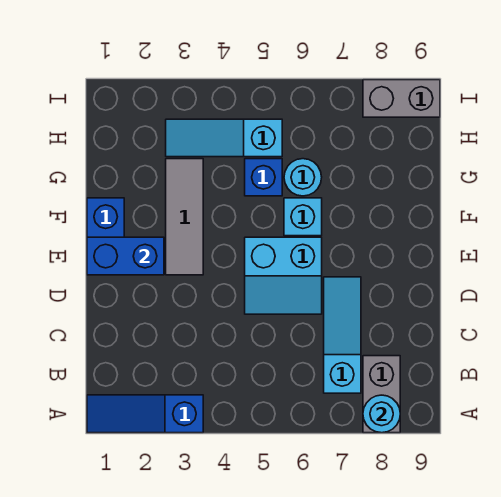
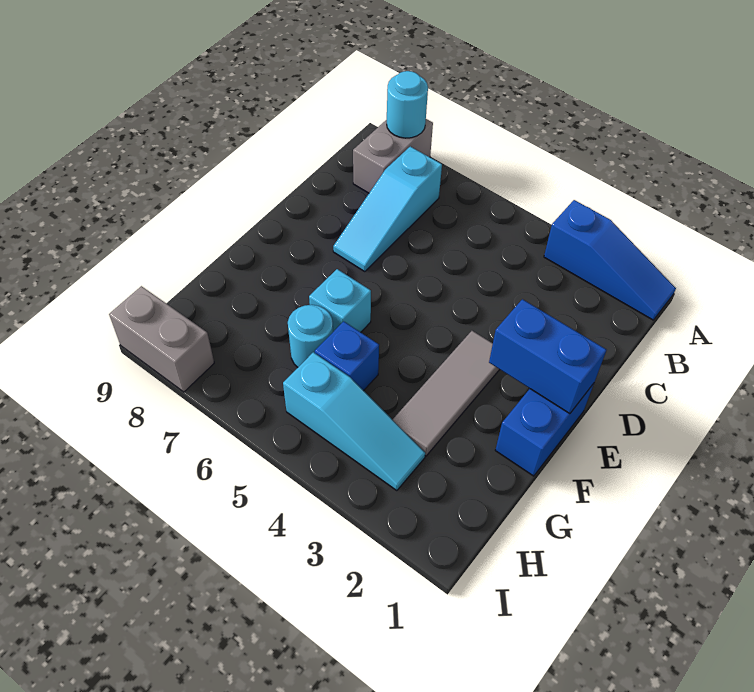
cyan slope D5:E6 level 1 top E -> none

